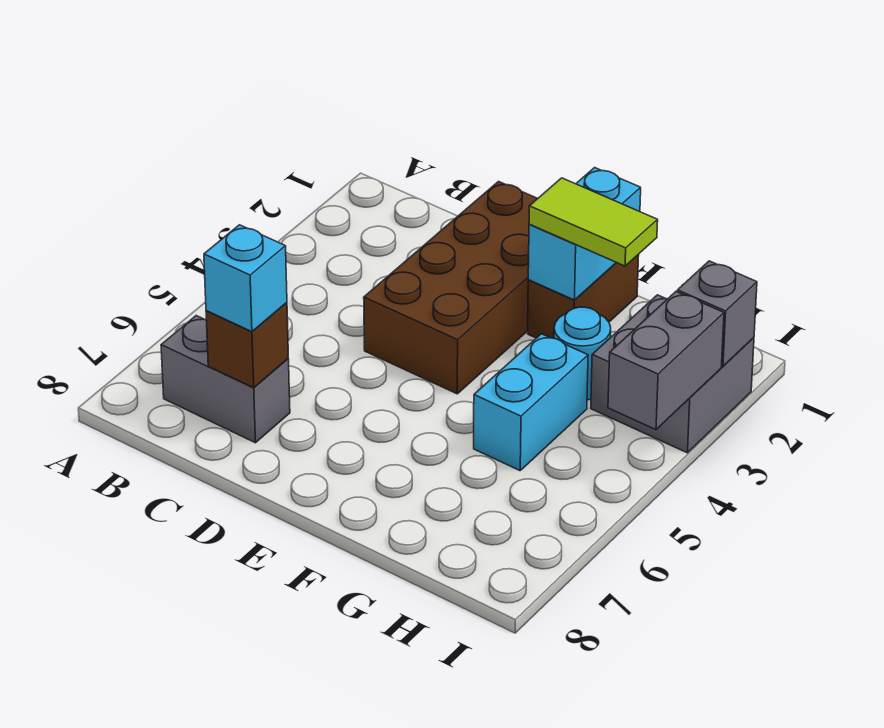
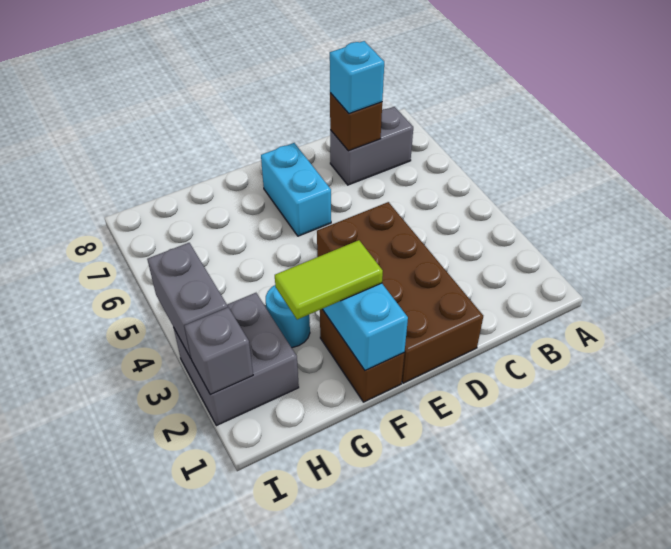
cyan brick G4:G5 level 1 -> cyan brick E6:E7 level 1

